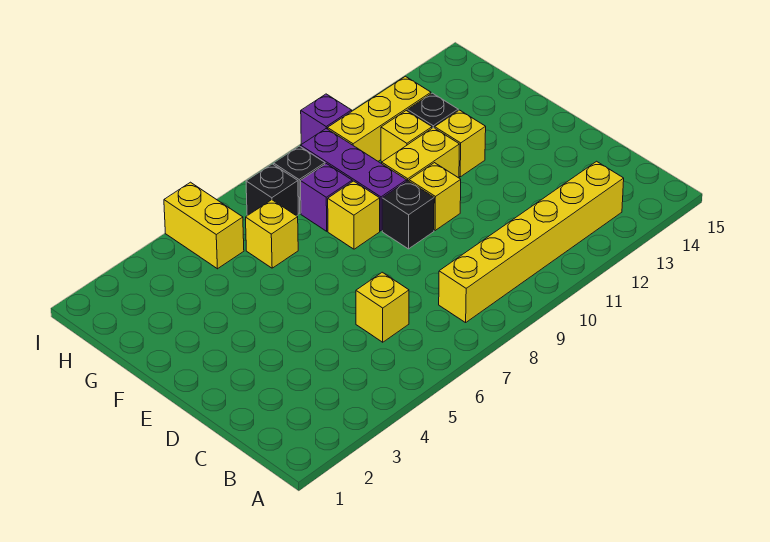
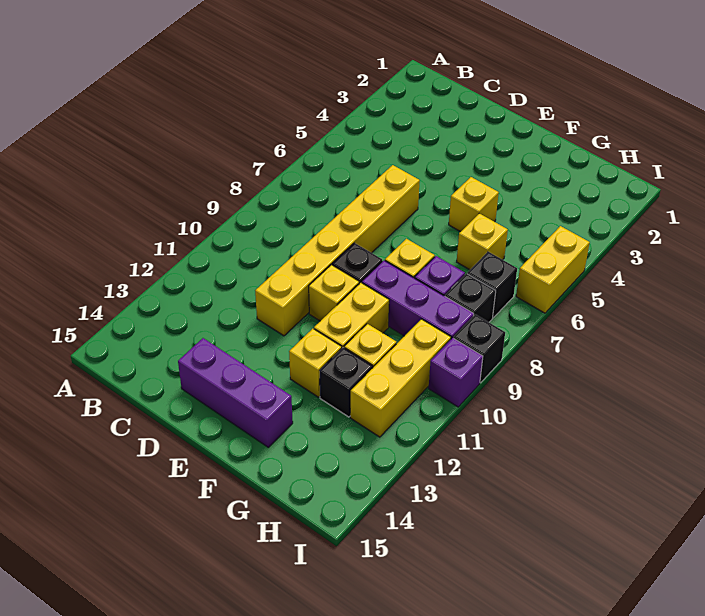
yellow brick B8:B13 level 1 -> yellow brick D6:D11 level 1
yellow brick C6 level 1 -> yellow brick F5 level 1
none -> purple brick D14:F14 level 1
yellow brick H5:I5 level 1 -> yellow brick I5:I6 level 1
none -> black brick I9 level 1

